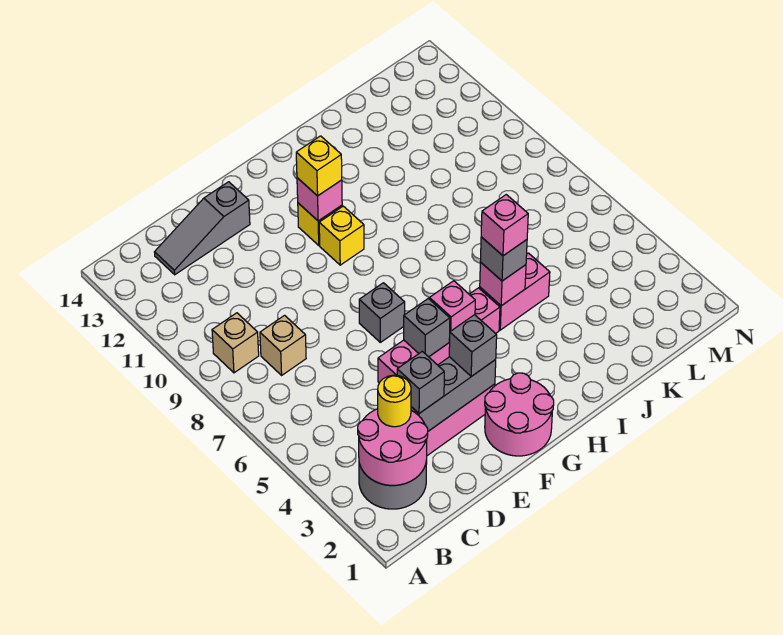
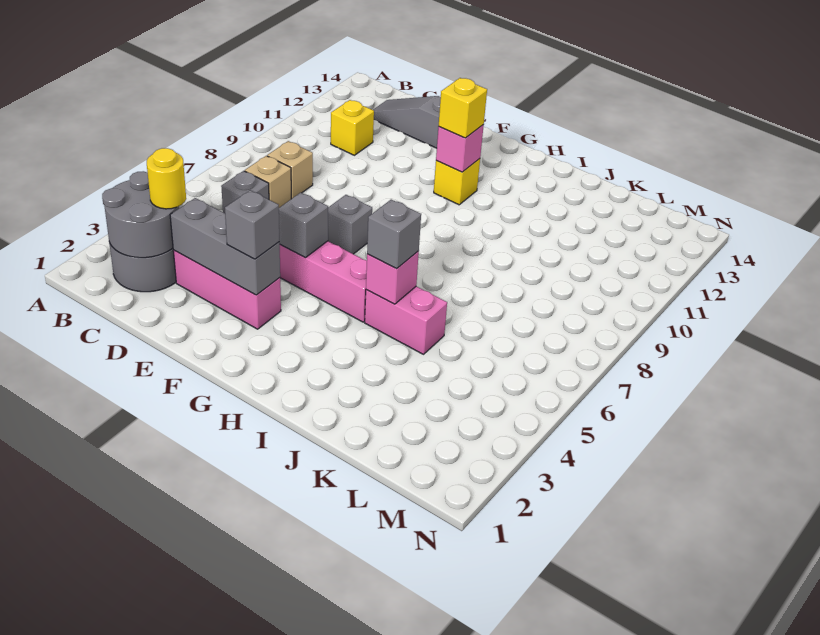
pink round brick B2:C3 level 2 -> grey round brick B2:C3 level 2
tan brick B9 level 1 -> tan brick C7 level 1
grey brick D3 level 3 -> grey brick C6 level 1
pink round brick F1:G2 level 1 -> none
pink brick G5 level 2 -> none
yellow brick G10 level 1 -> yellow brick C11 level 1
pink brick I5 level 4 -> none

